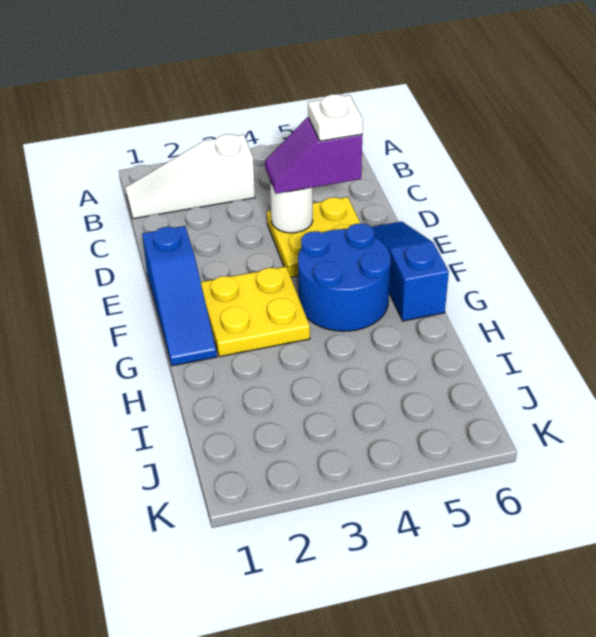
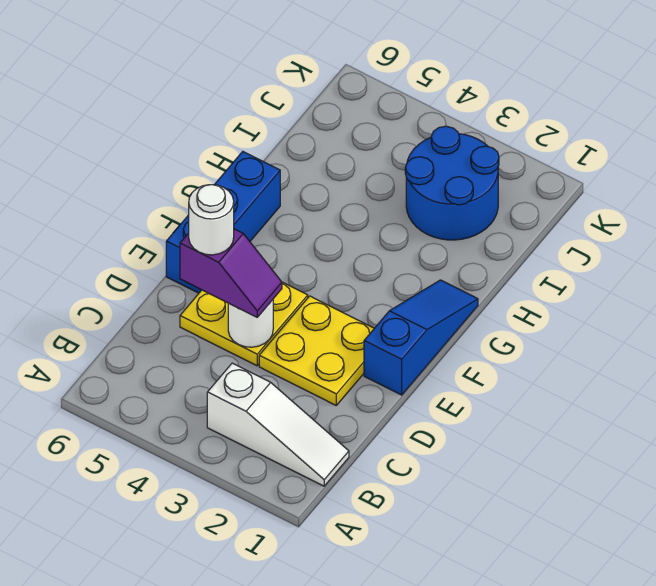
white plate D5 level 4 -> white round brick D5 level 4
blue slope E6:G6 level 1 top G -> blue brick E6:G6 level 1
yellow plate F2:G3 level 1 -> yellow plate D2:E3 level 1
blue round brick F4:G5 level 1 -> blue round brick I2:J3 level 1

